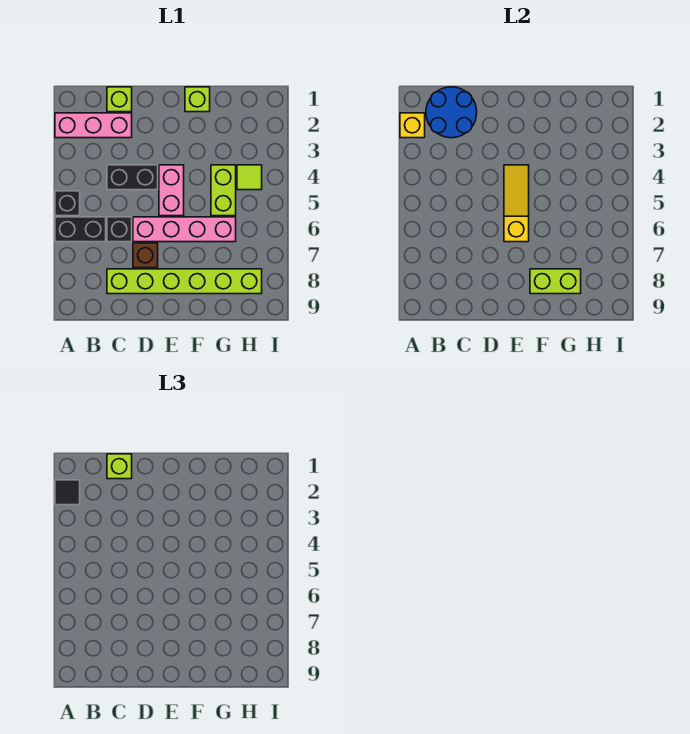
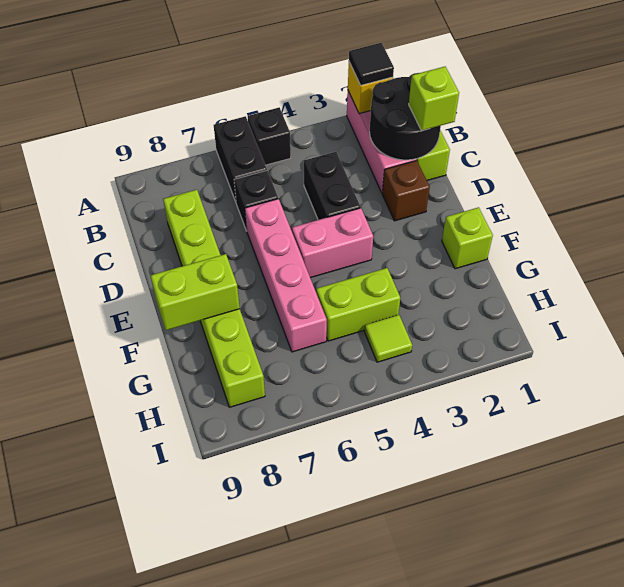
blue round brick B1:C2 level 2 -> black round brick B1:C2 level 2
brown brick D7 level 1 -> brown brick D2 level 1
yellow slope E4:E6 level 2 top 6 -> none
lime brick F8:G8 level 2 -> lime brick F8:F9 level 2

